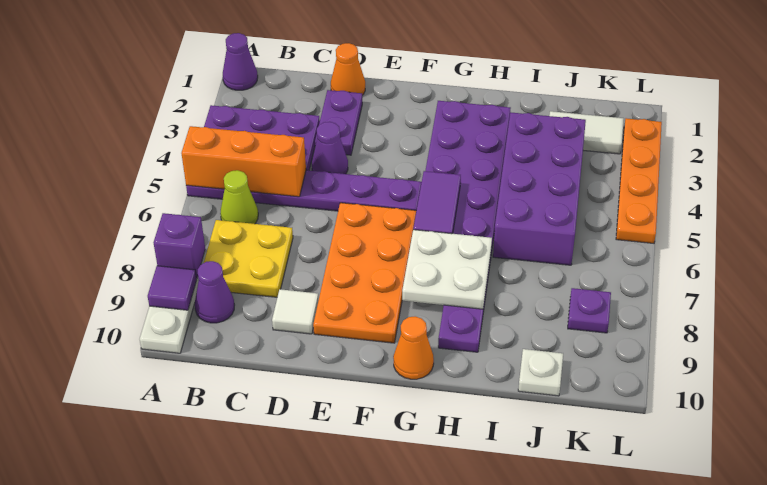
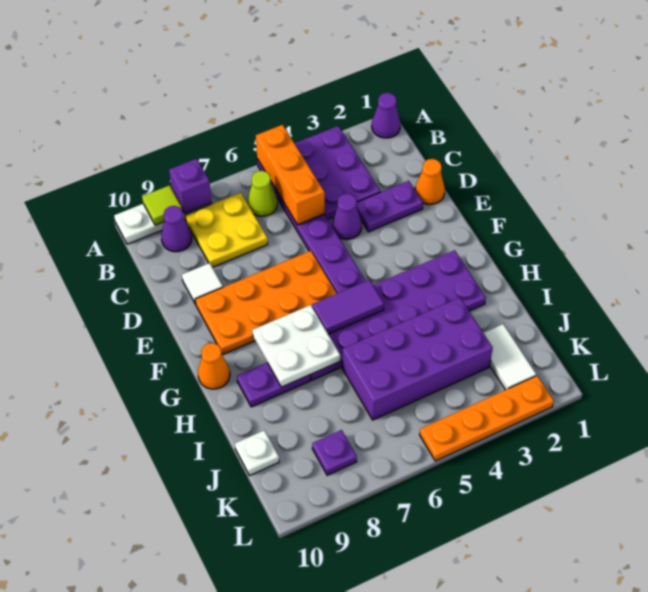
purple tile A9 level 2 -> lime tile A9 level 2

